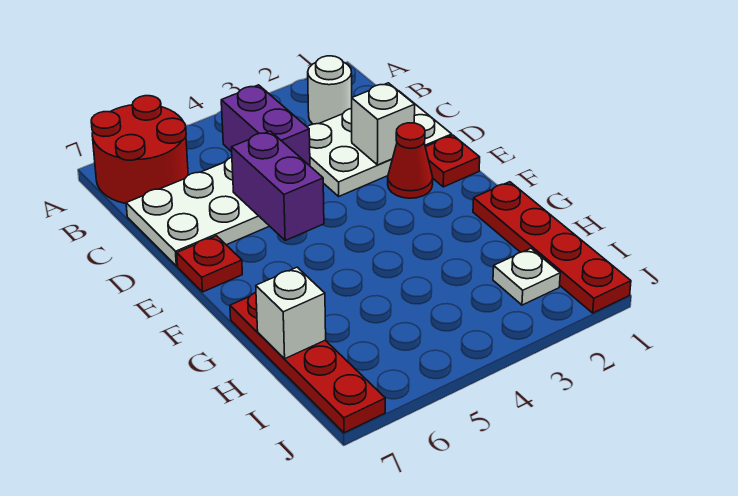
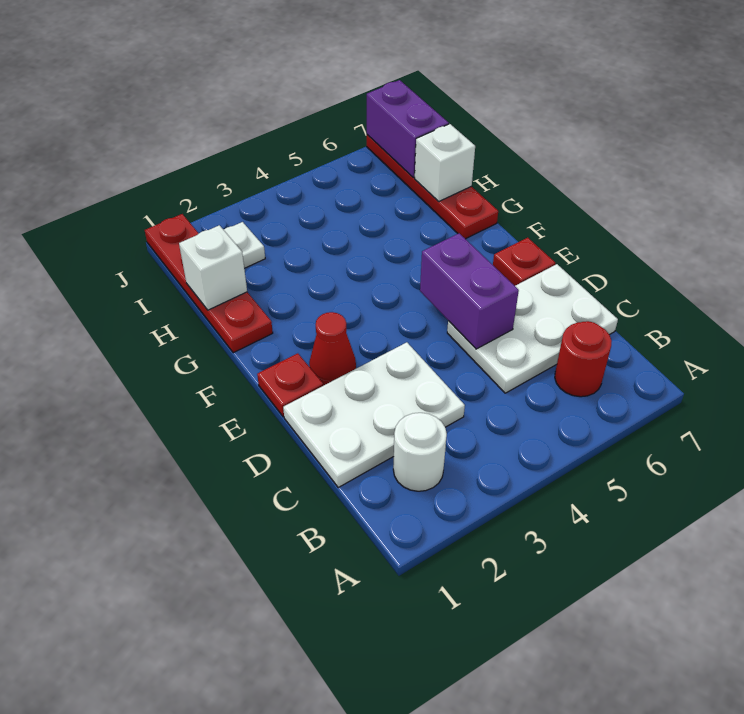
red round brick A6:B7 level 1 -> red round brick B6 level 1
purple brick B4:C4 level 1 -> purple brick I7:J7 level 2
white brick D2 level 2 -> white brick H1 level 2

